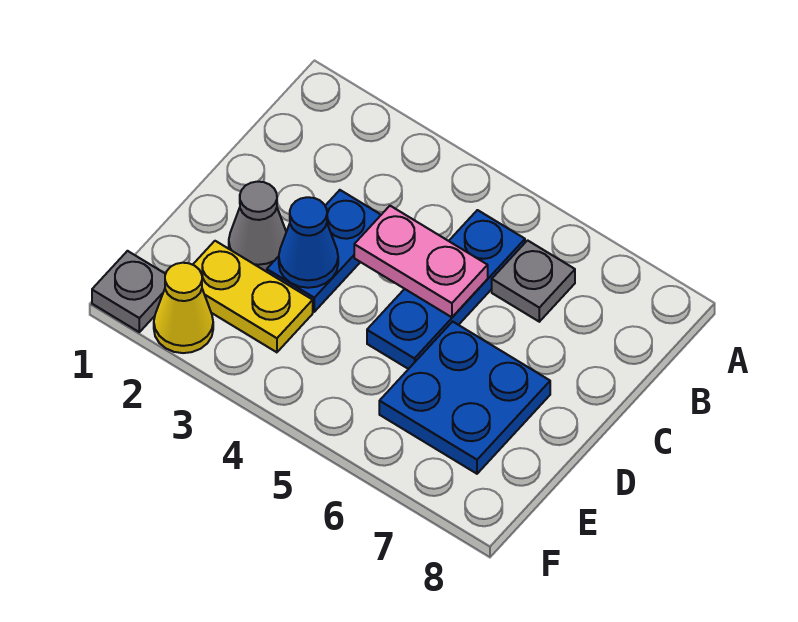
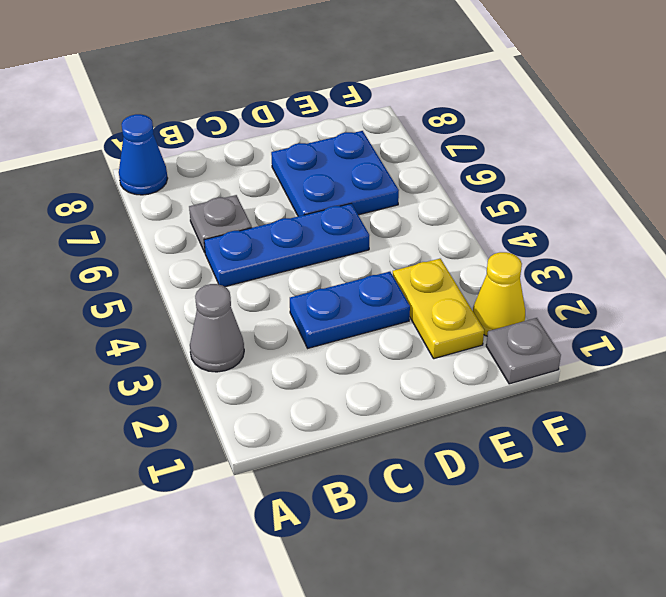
pink plate C4:C5 level 2 -> none
grey cone D2 level 1 -> grey cone A3 level 1
blue cone D3 level 2 -> blue cone A8 level 1

